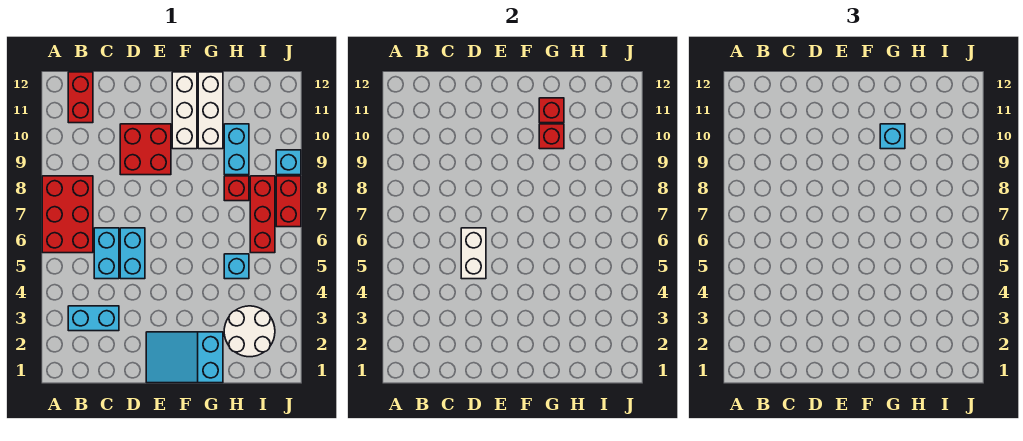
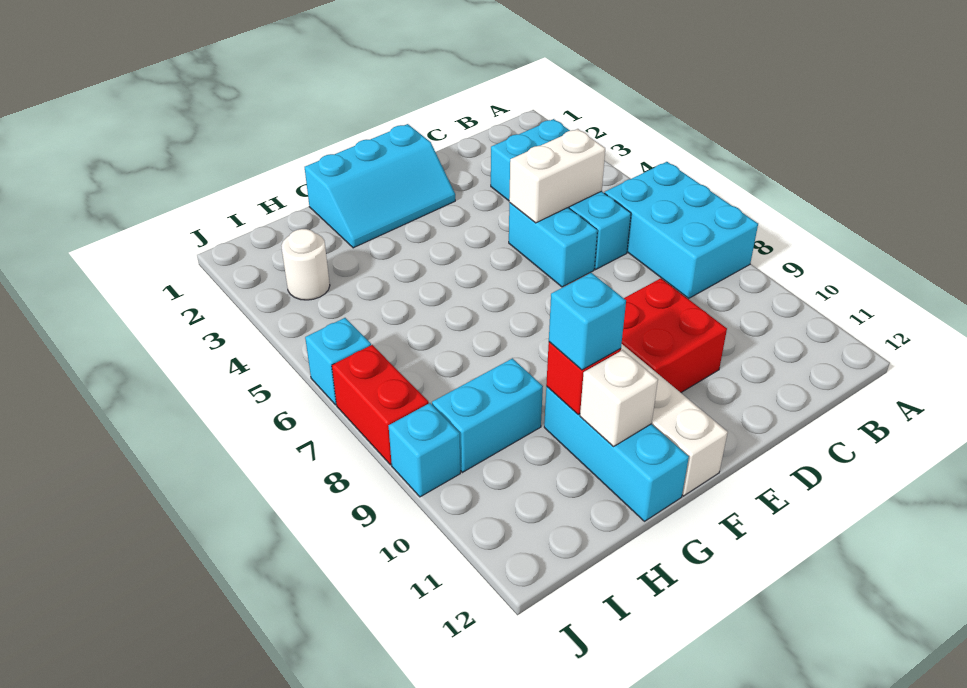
red brick A6:B8 level 1 -> cyan brick A6:B8 level 1
red brick B11:B12 level 1 -> none
white brick D5:D6 level 2 -> white brick C5:D5 level 2
cyan slope E1:G2 level 1 top G -> cyan slope E1:G2 level 1 top 1
white brick G10:G12 level 1 -> cyan brick G10:G12 level 1
red brick G11 level 2 -> white brick G11 level 2
white round brick H2:I3 level 1 -> white round brick I3 level 1
cyan brick H5 level 1 -> cyan brick J6 level 1
red brick H8 level 1 -> none
cyan brick H9:H10 level 1 -> cyan brick H9:I9 level 1
red brick I6:I8 level 1 -> none

